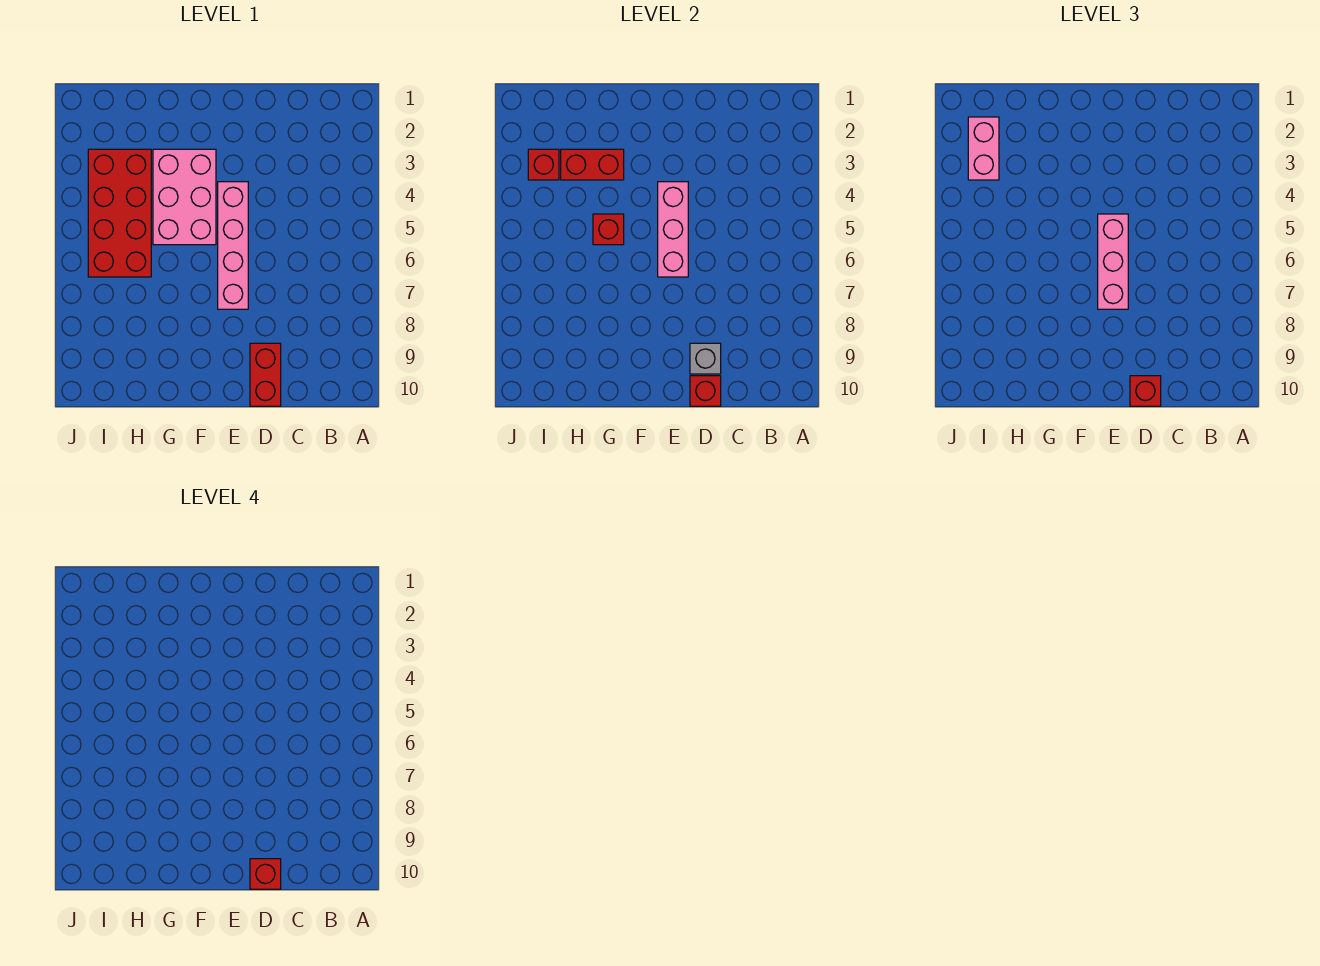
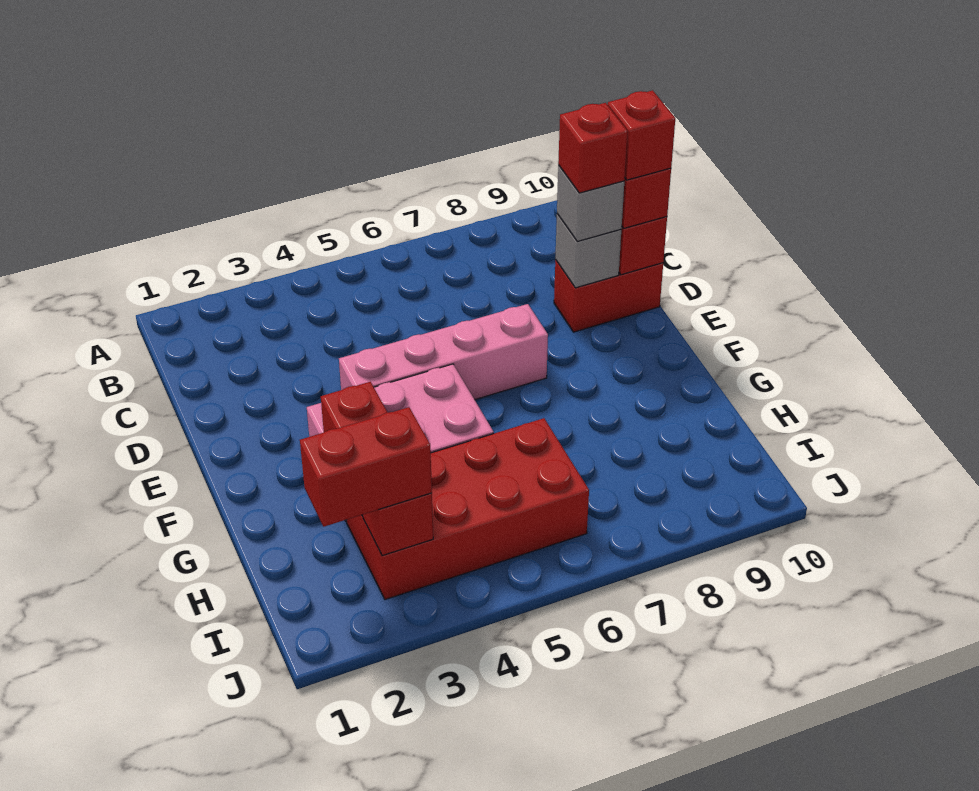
none -> grey brick D9 level 3
pink brick E4:E6 level 2 -> none
pink brick E5:E7 level 3 -> none
red brick G5 level 2 -> red brick D9 level 4
pink brick I2:I3 level 3 -> red brick I2:I3 level 3

